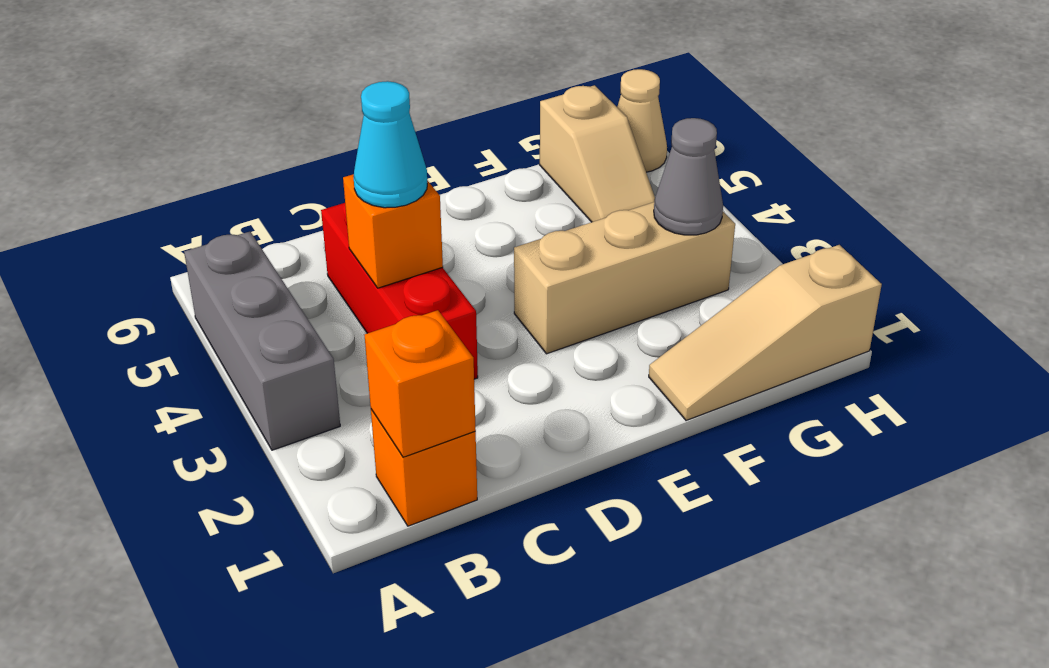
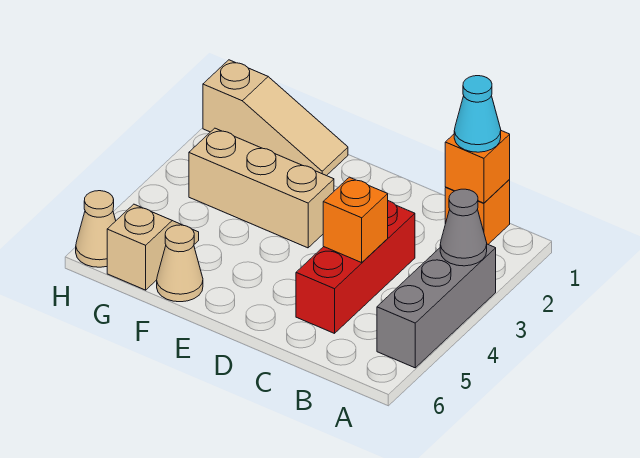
cyan cone C4 level 3 -> cyan cone B1 level 3
none -> tan cone F6 level 1
grey cone G3 level 2 -> grey cone A3 level 2

